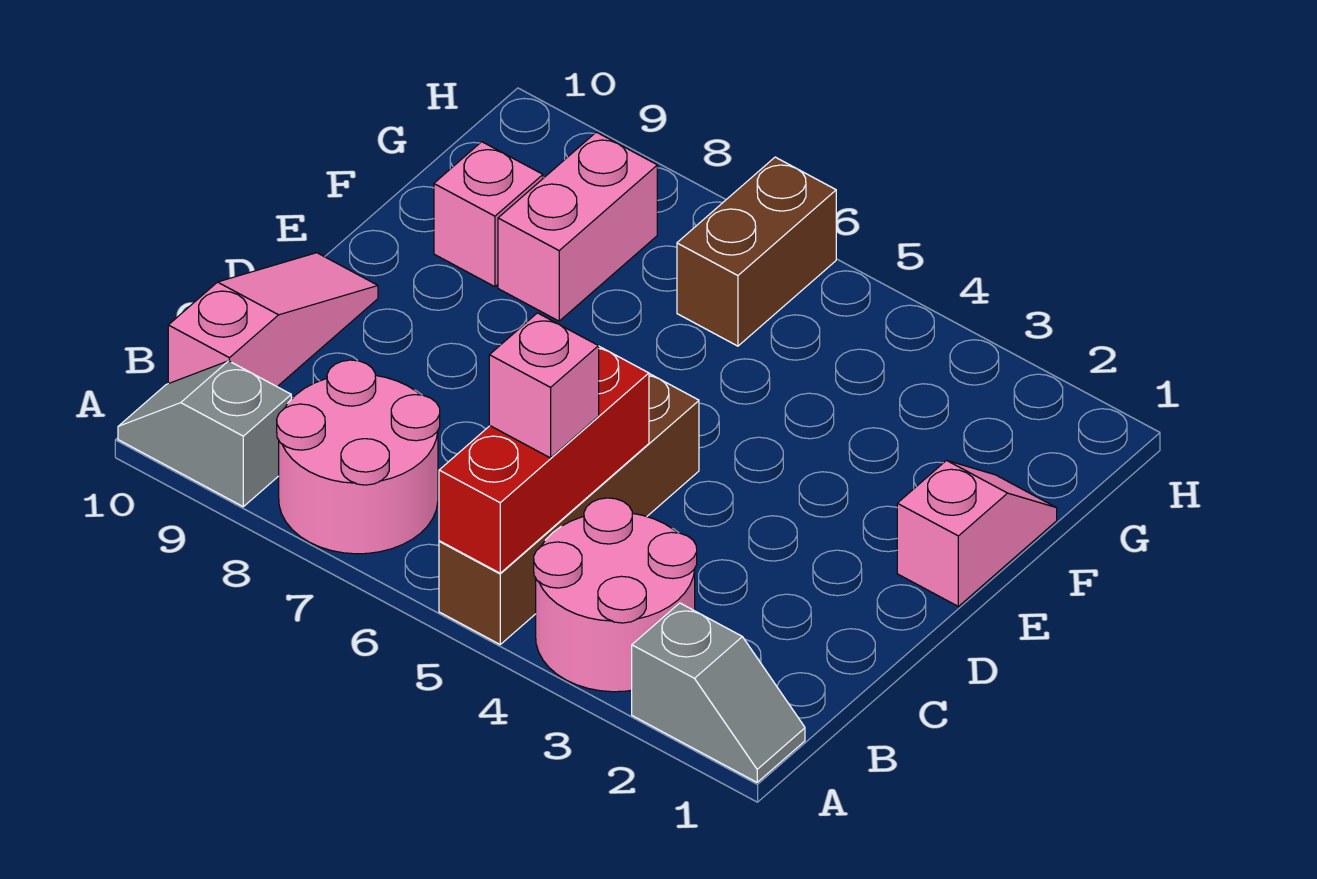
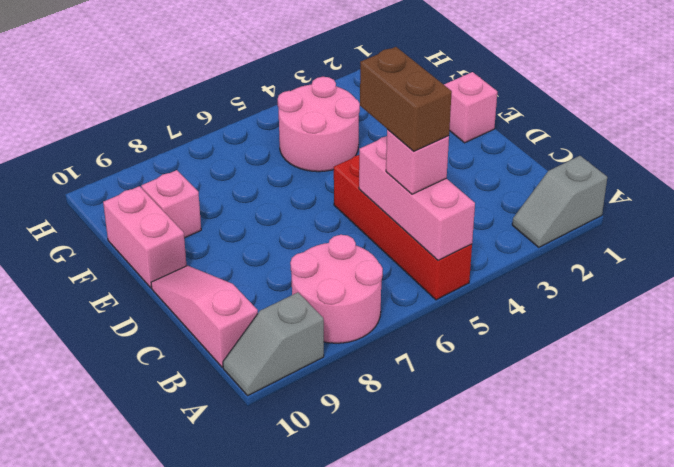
grey slope A1:A2 level 1 top 2 -> grey slope A1:A2 level 1 top 1
pink round brick A3:B4 level 1 -> pink round brick F4:G5 level 1
brown brick A5:D5 level 1 -> red brick A5:D5 level 1
red brick A5:C5 level 2 -> pink brick A5:C5 level 2
pink brick F8:G8 level 1 -> pink brick E10:F10 level 1
brown brick G6:H6 level 1 -> brown brick B5:C5 level 4

